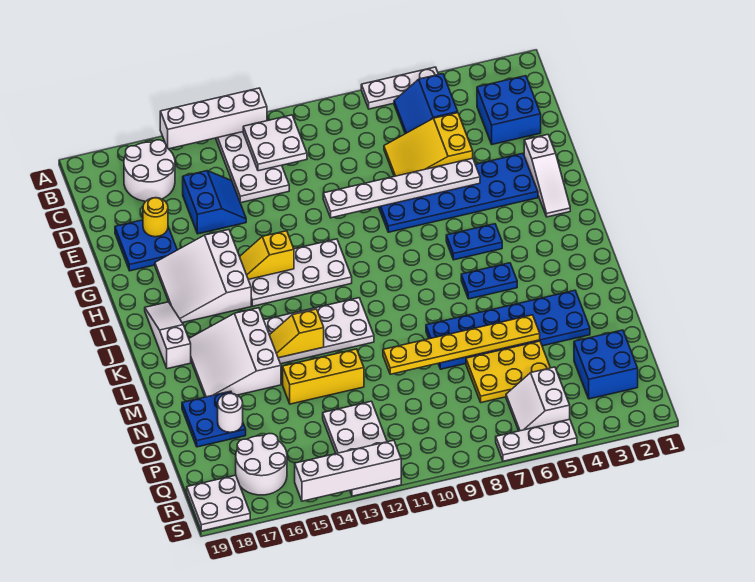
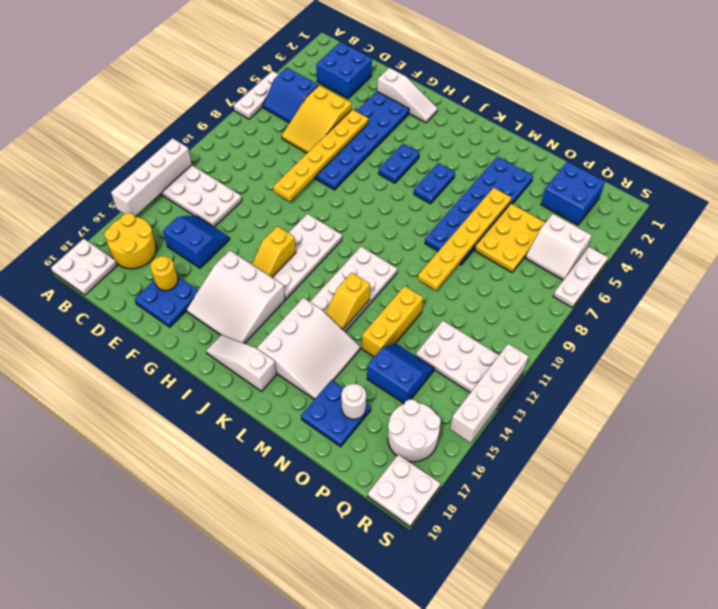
white plate B11:C12 level 2 -> white plate A18:B19 level 1
white round brick B16:C17 level 1 -> yellow round brick B16:C17 level 1
white plate F5:F10 level 2 -> yellow plate F5:F10 level 2
white slope K15:M17 level 1 top 15 -> white slope K15:M17 level 1 top K
none -> blue slope O14:P15 level 1 top 15

